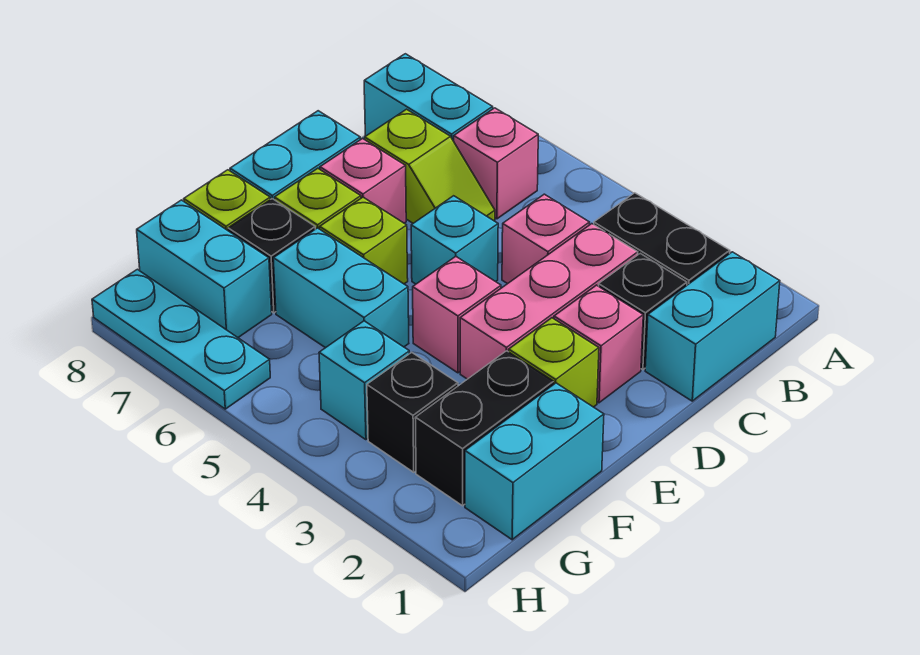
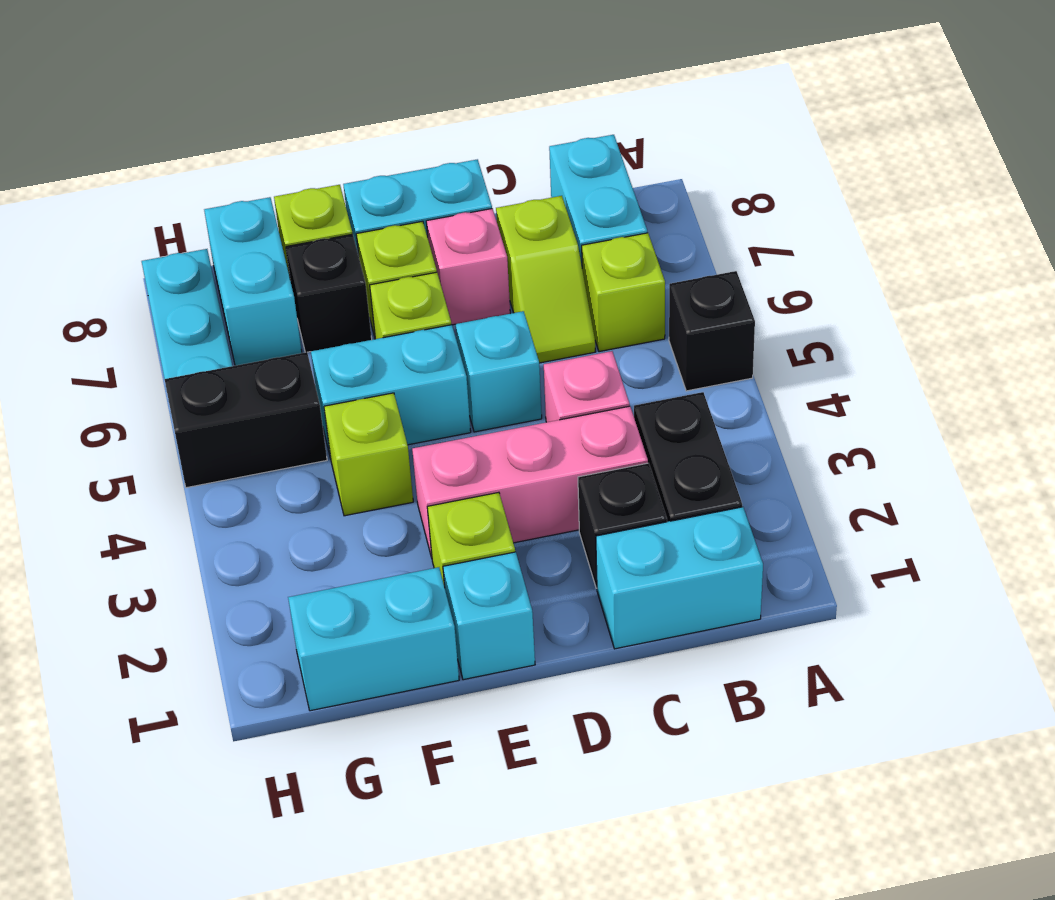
pink brick B6 level 1 -> lime brick B6 level 1
pink brick D2 level 1 -> none
pink brick E4 level 1 -> none
black brick F2:G2 level 1 -> black brick G5:H5 level 1
none -> lime brick F4 level 1
cyan brick F5:F6 level 1 -> cyan brick E5:F5 level 1
black brick G3 level 1 -> black brick A5 level 1
cyan brick G4 level 1 -> cyan brick E1 level 1

